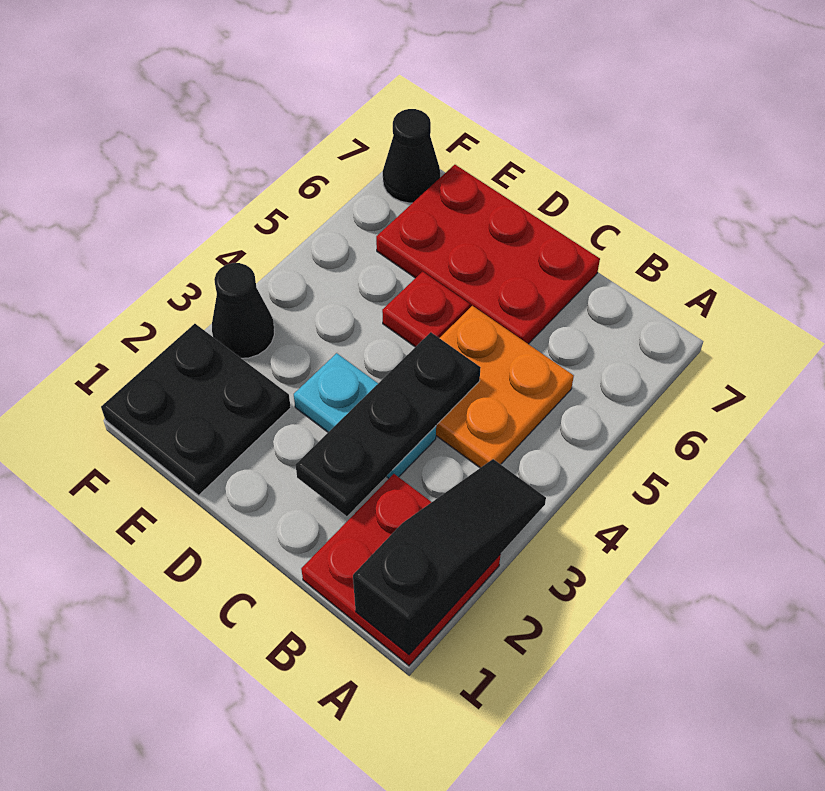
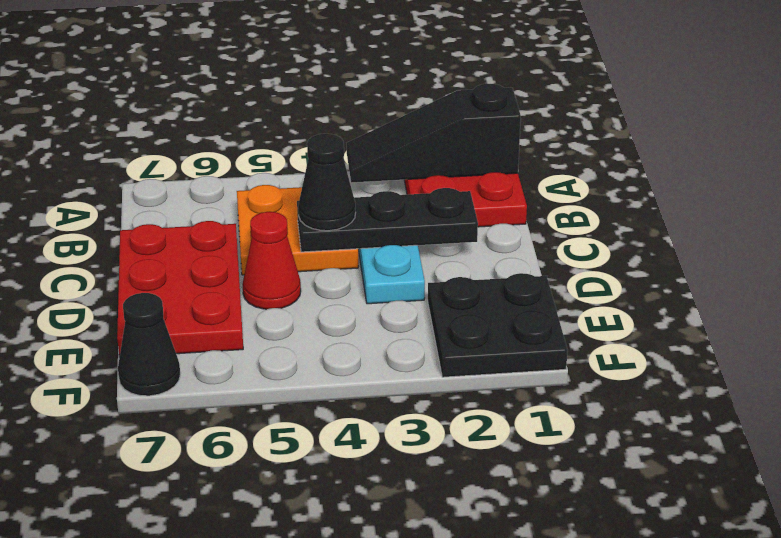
red plate D5 level 1 -> red cone D5 level 1
black cone F3 level 1 -> black cone C4 level 3

